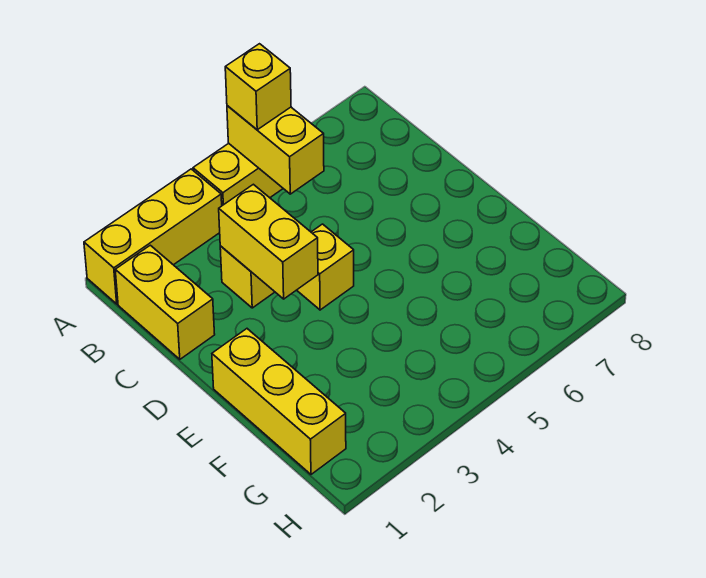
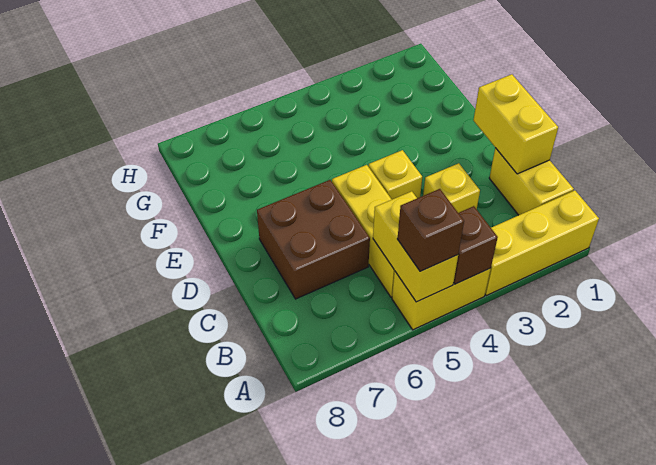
none -> brown brick A4 level 2
yellow brick A5 level 3 -> brown brick A5 level 3
yellow brick C3:D3 level 2 -> yellow brick C1:D1 level 2
none -> brown brick C6:D7 level 1
yellow brick E1:G1 level 1 -> yellow brick B5:D5 level 1

